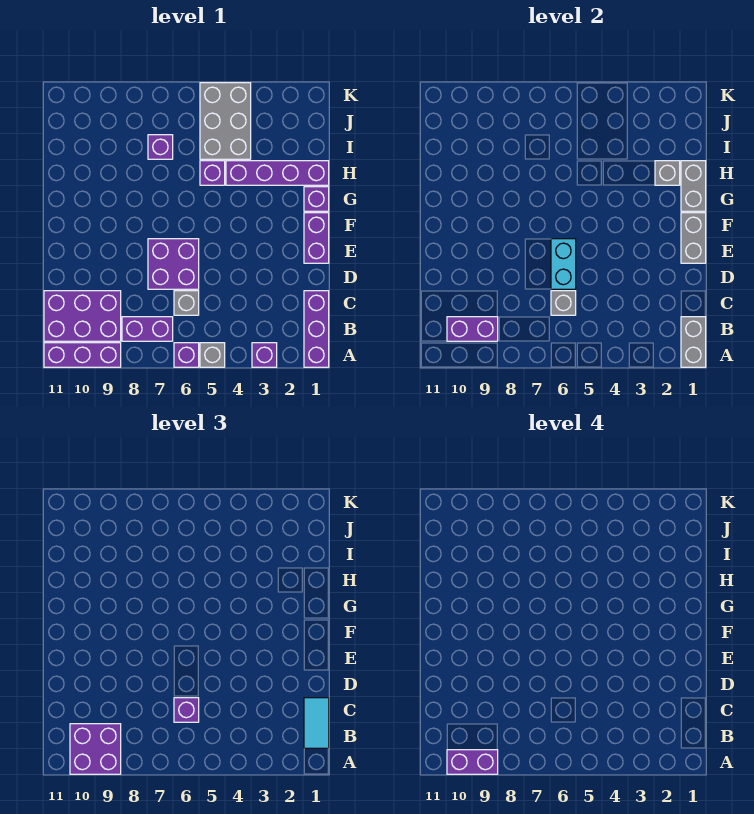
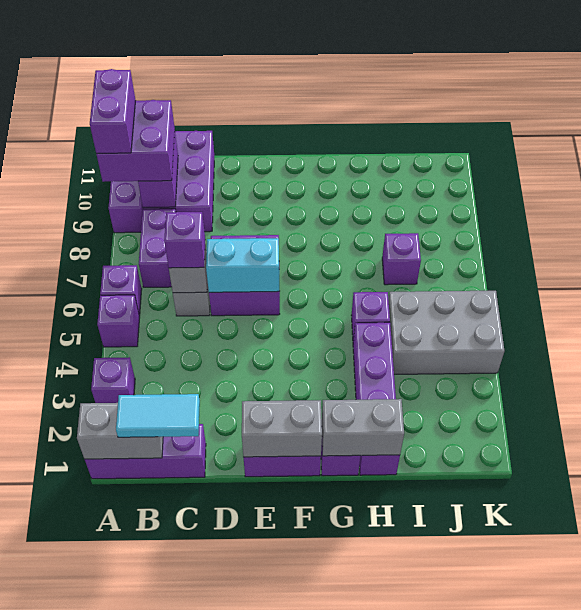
grey brick A5 level 1 -> purple brick A5 level 1
grey brick H2 level 2 -> none

